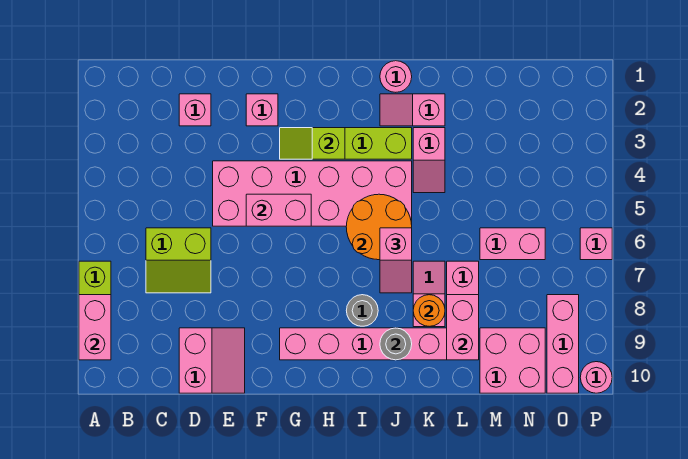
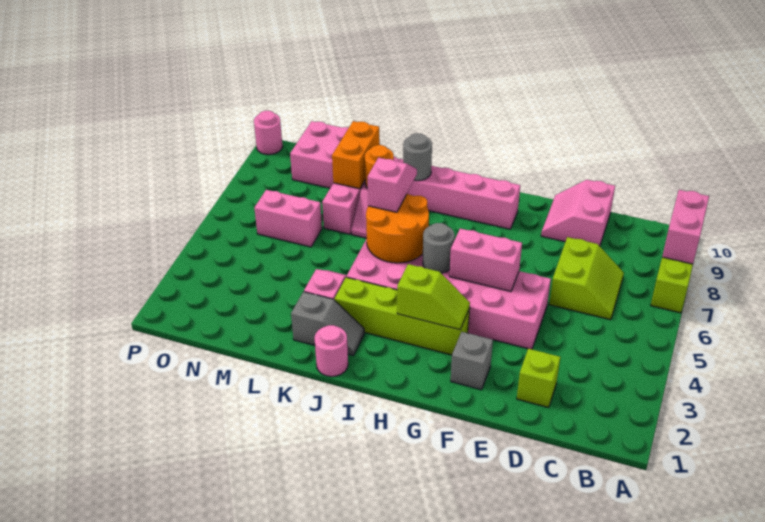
lime slope C6:D7 level 1 top 6 -> lime slope C6:D7 level 1 top D
pink brick D2 level 1 -> lime brick D2 level 1
pink brick F2 level 1 -> grey brick F2 level 1
grey round brick I8 level 1 -> grey round brick H5 level 2
pink slope J2:K2 level 1 top K -> grey slope J2:K2 level 1 top K
pink brick L8:L9 level 2 -> orange brick L8:L9 level 2
pink brick O8:O10 level 1 -> none
pink brick P6 level 1 -> none

